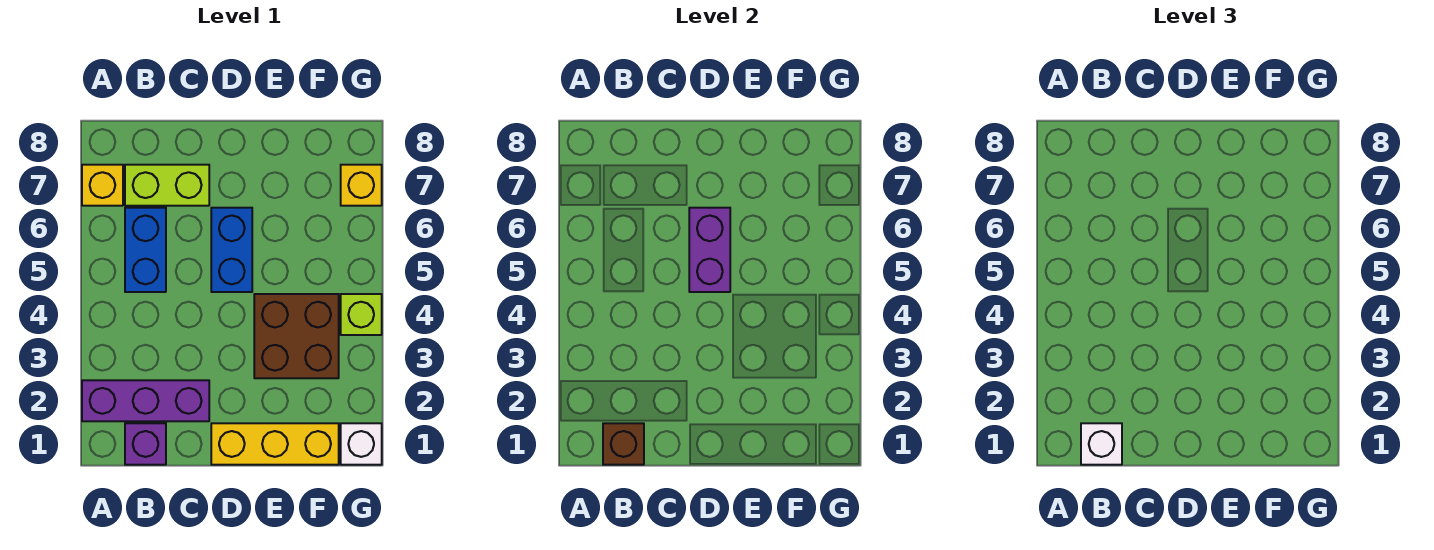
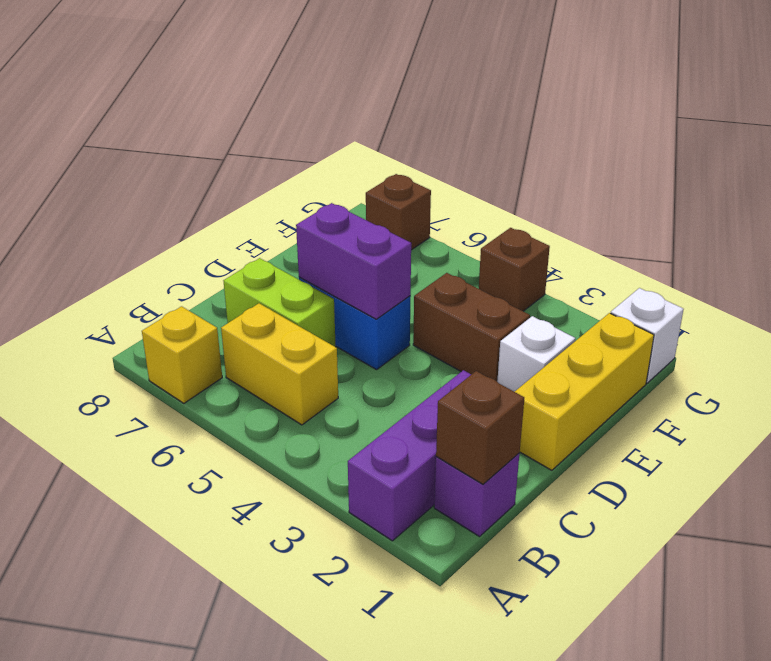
white brick B1 level 3 -> white brick E2 level 1
blue brick B5:B6 level 1 -> yellow brick B5:B6 level 1
lime brick B7:C7 level 1 -> lime brick C6:C7 level 1
brown brick E3:F4 level 1 -> brown brick E3:E4 level 1
lime brick G4 level 1 -> brown brick G4 level 1
yellow brick G7 level 1 -> brown brick G7 level 1

